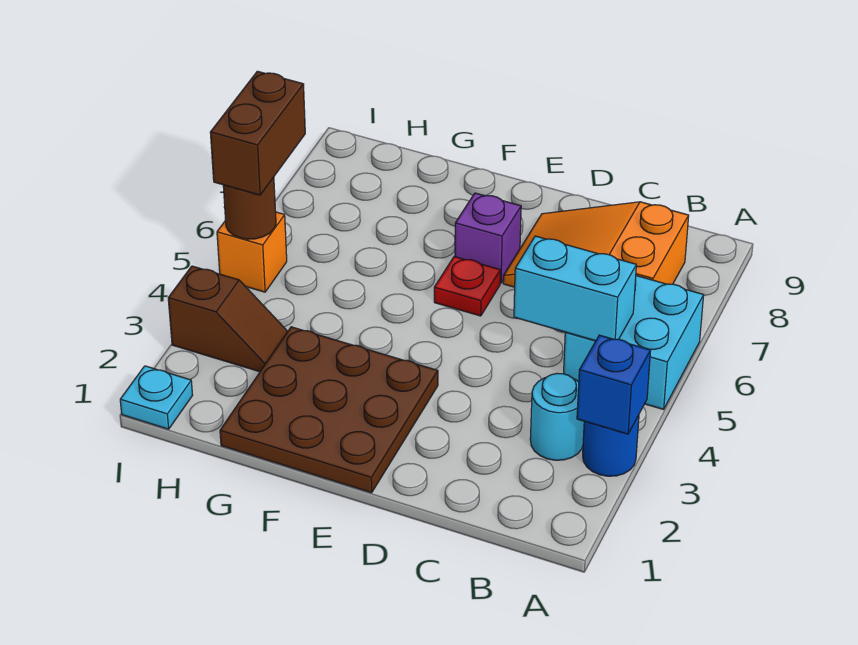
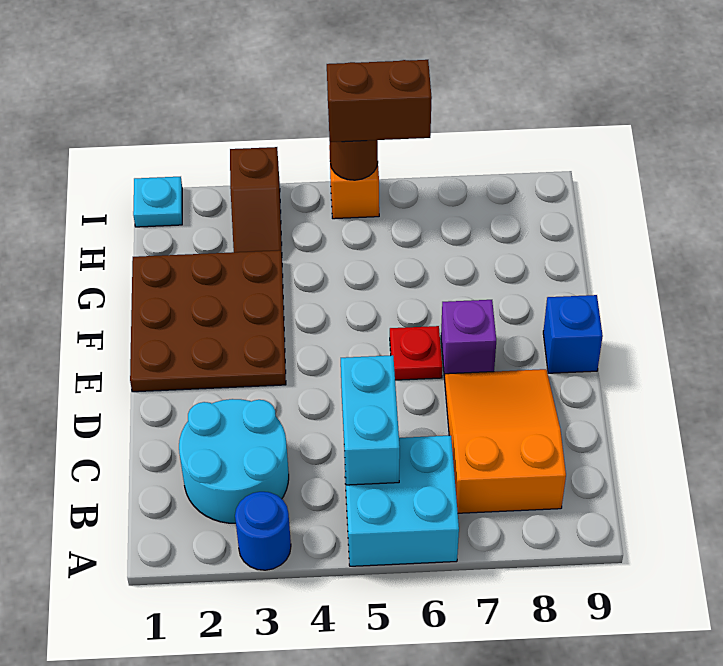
blue brick A3 level 2 -> blue brick E9 level 1
cyan round brick B3 level 1 -> cyan round brick B2:C3 level 1

